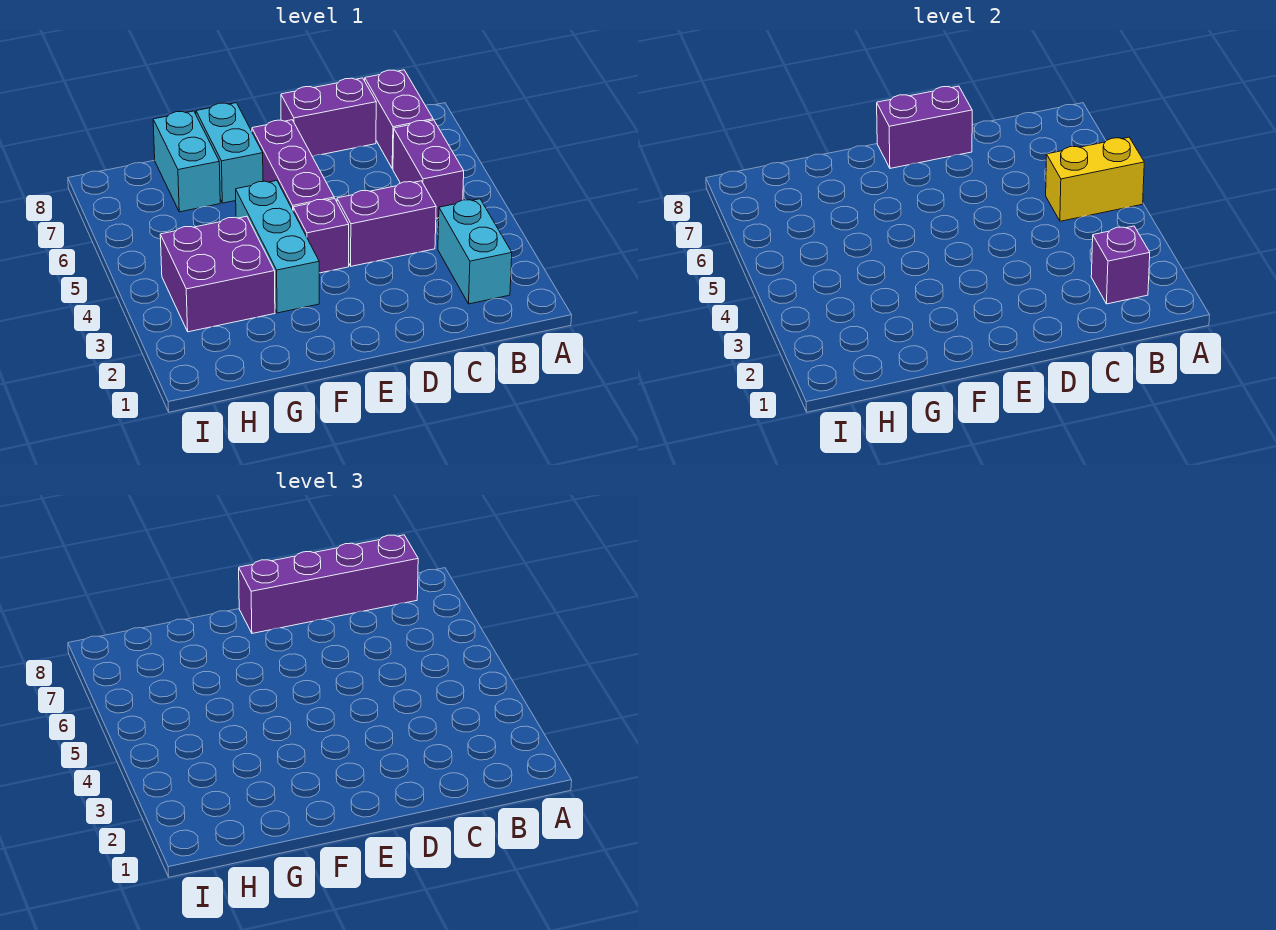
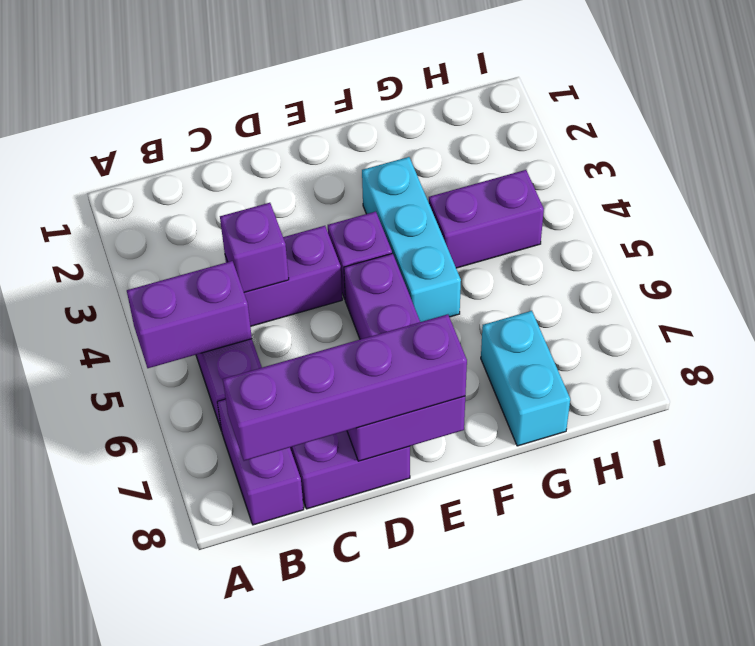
yellow brick A5:B5 level 2 -> purple brick A5:B5 level 2
cyan brick B2:B3 level 1 -> none
purple brick B2 level 2 -> purple brick C4 level 2
cyan brick F7:F8 level 1 -> none
purple brick G3:H4 level 1 -> purple brick G4:H4 level 1

